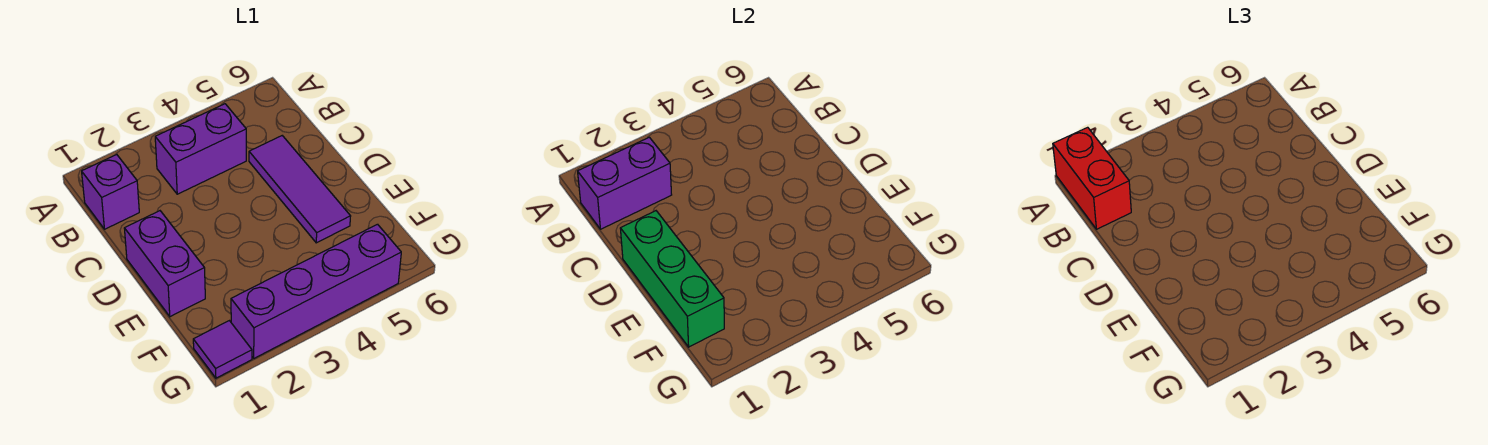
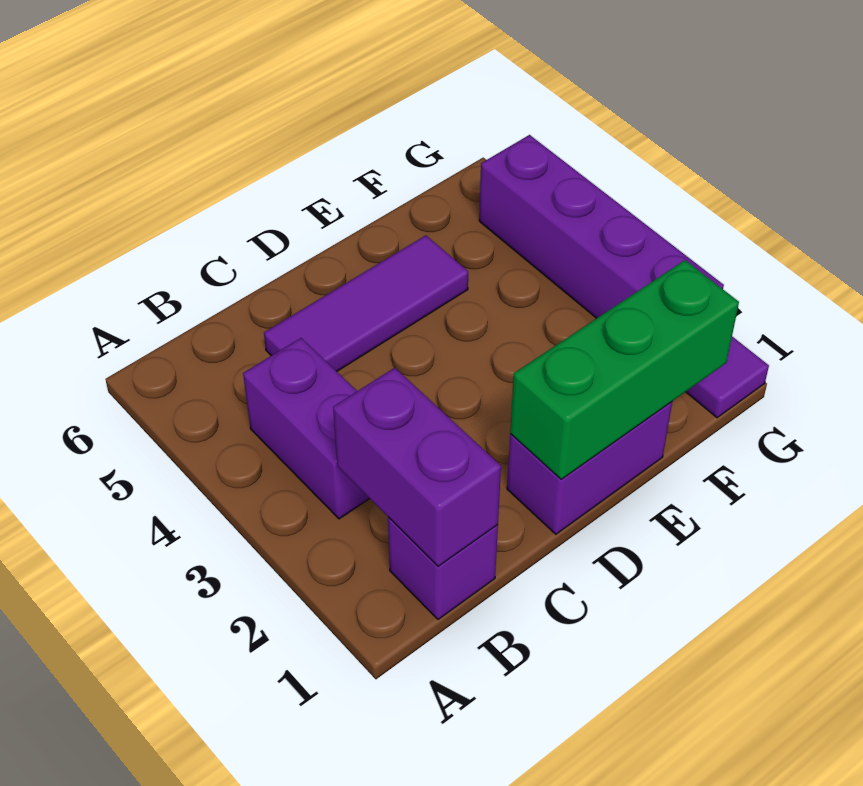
red brick A1:B1 level 3 -> none

